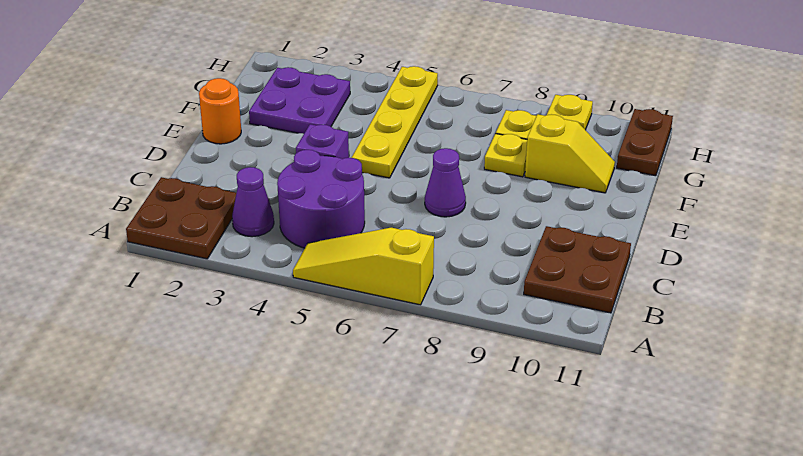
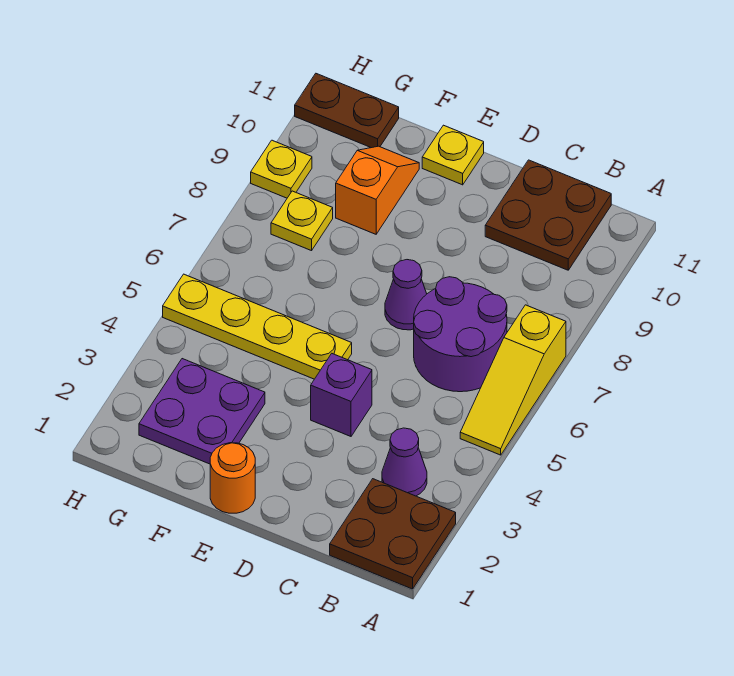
purple round brick B4:C5 level 1 -> purple round brick B6:C7 level 1
yellow plate F8 level 1 -> yellow plate E11 level 1
yellow slope F9:F10 level 1 top 9 -> orange slope F9:F10 level 1 top 9

